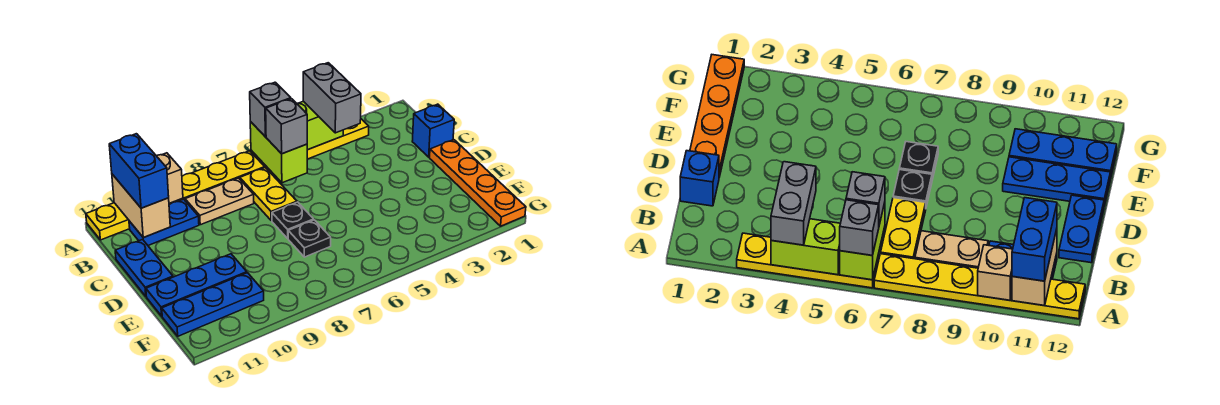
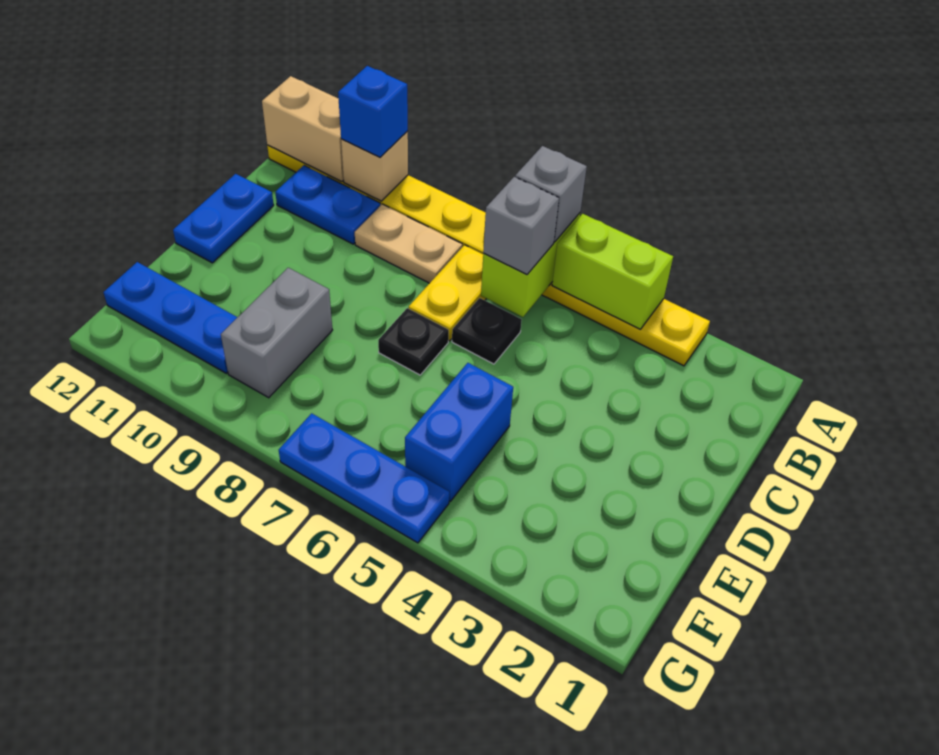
grey brick A4:B4 level 3 -> grey brick E9:F9 level 1
tan brick A11:B11 level 2 -> tan brick A11:A12 level 2
blue brick A11:B11 level 3 -> blue brick E5:F5 level 1
blue brick C1 level 1 -> blue brick A10 level 3
orange plate D1:G1 level 1 -> none
black plate E7 level 1 -> black plate C6 level 1
blue plate E10:E12 level 1 -> blue plate G5:G7 level 1

